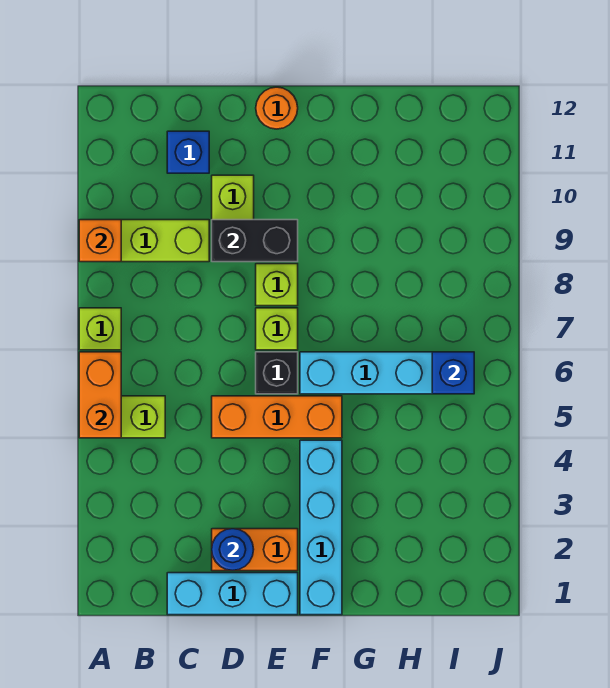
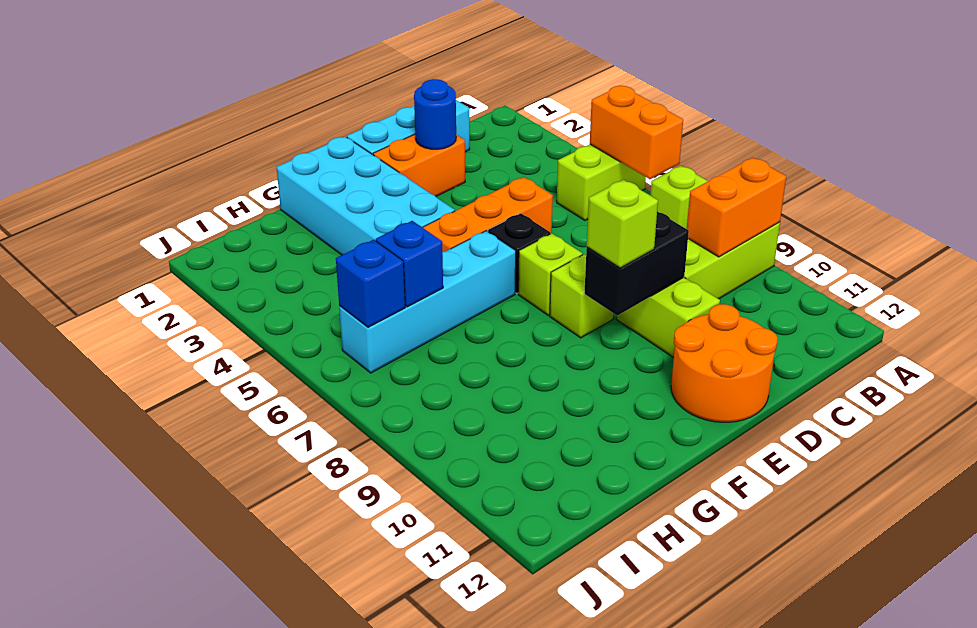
orange brick A9 level 2 -> orange brick A9:B9 level 2
blue brick C11 level 1 -> blue brick H6 level 2
none -> lime brick E9 level 3
orange round brick E12 level 1 -> orange round brick D11:E12 level 1
cyan brick F1:F4 level 1 -> cyan brick F1:G4 level 1

